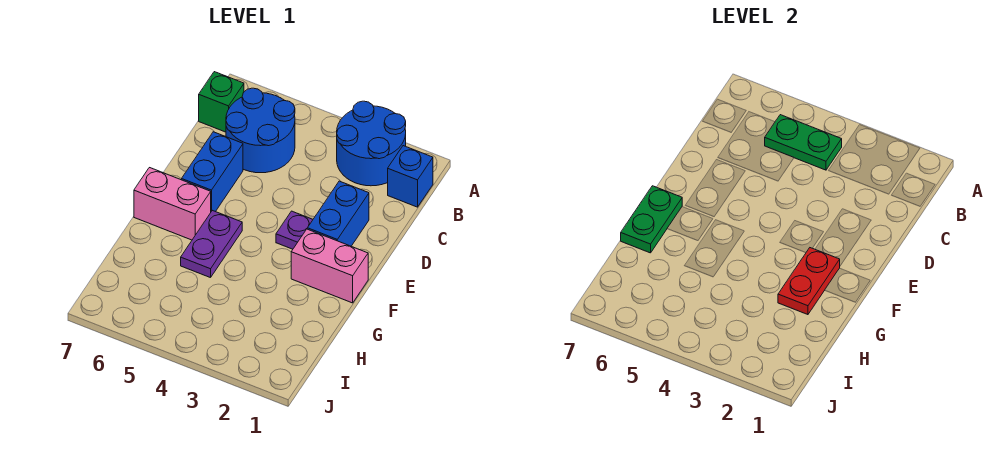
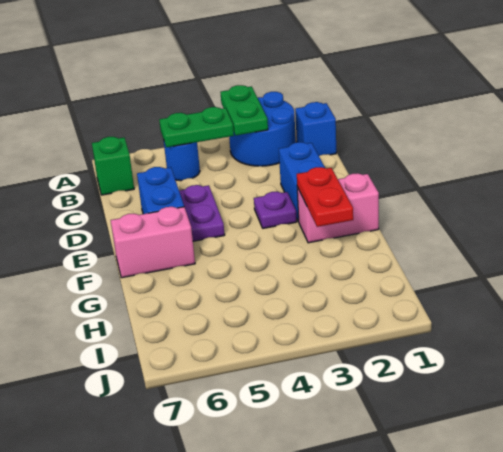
blue round brick B5:C6 level 1 -> blue round brick B5 level 1
purple plate F5:G5 level 1 -> purple plate D5:E5 level 1
green plate F7:G7 level 2 -> green plate A3:B3 level 2

